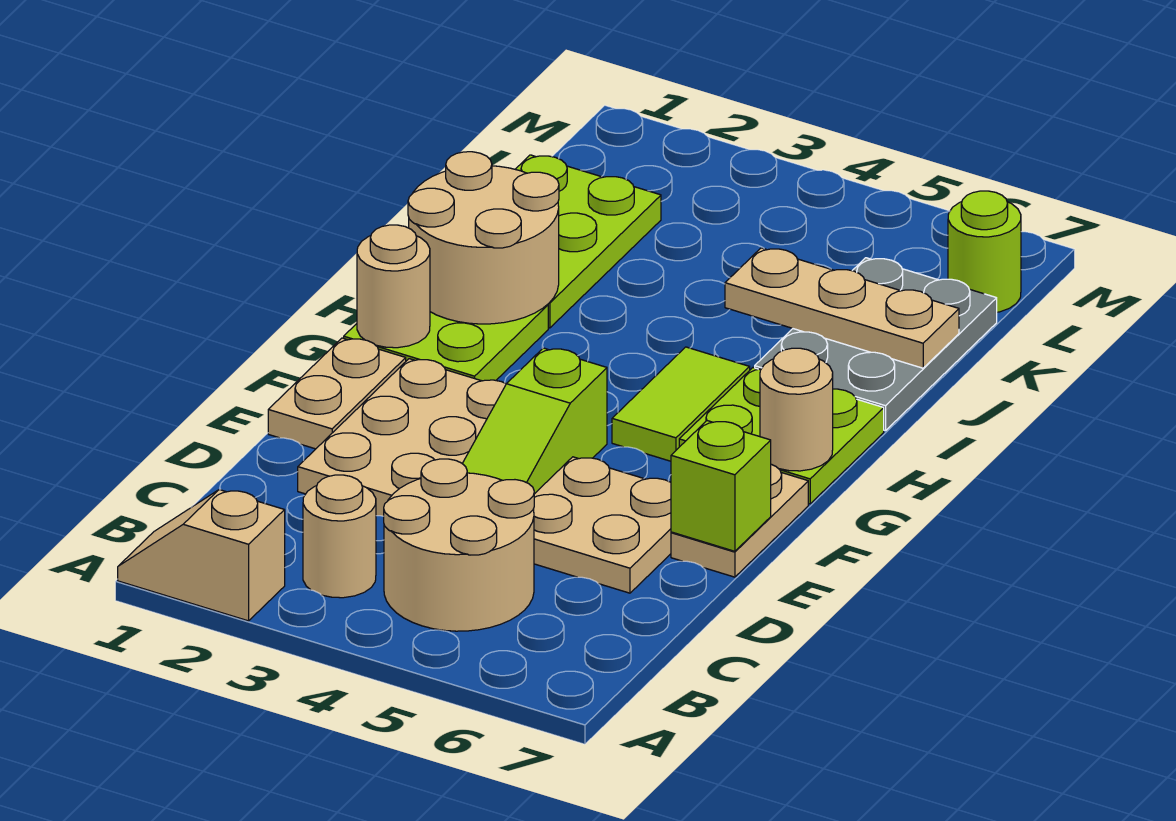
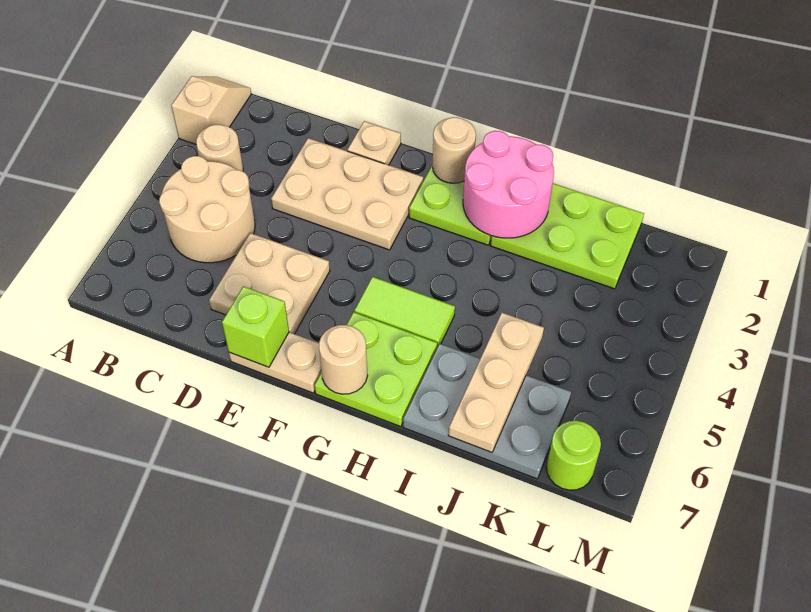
lime slope D4:F4 level 1 top F -> none
tan plate E1:F1 level 1 -> tan plate E1 level 1
tan round brick H1:I2 level 2 -> pink round brick H1:I2 level 2

